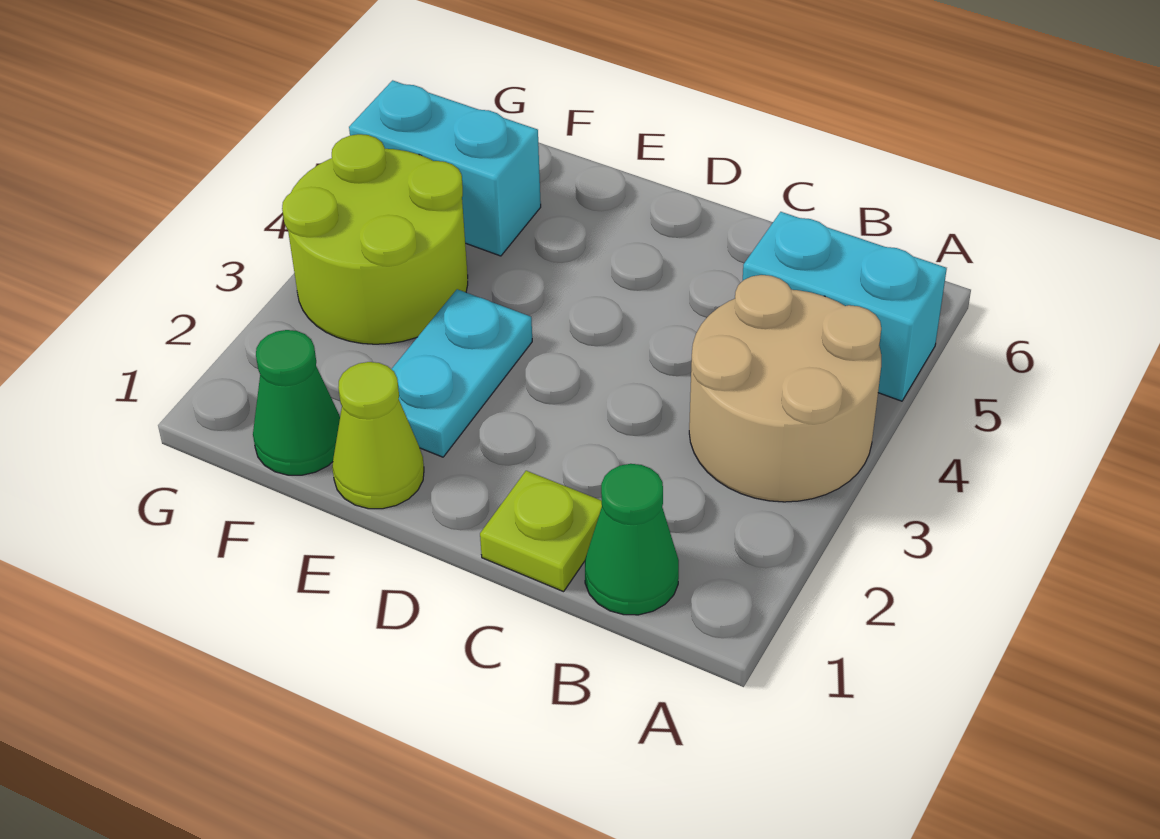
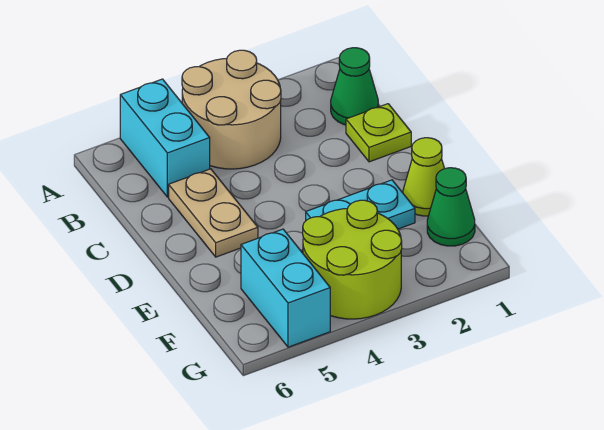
none -> tan plate C5:D5 level 1

